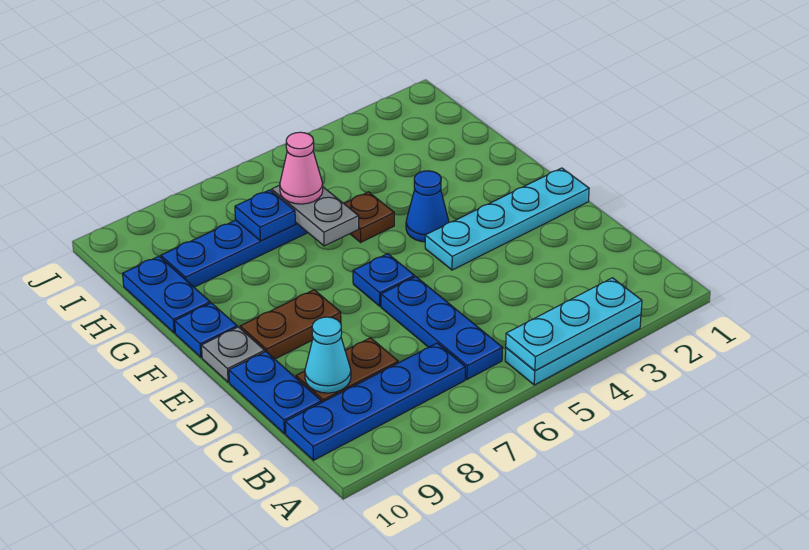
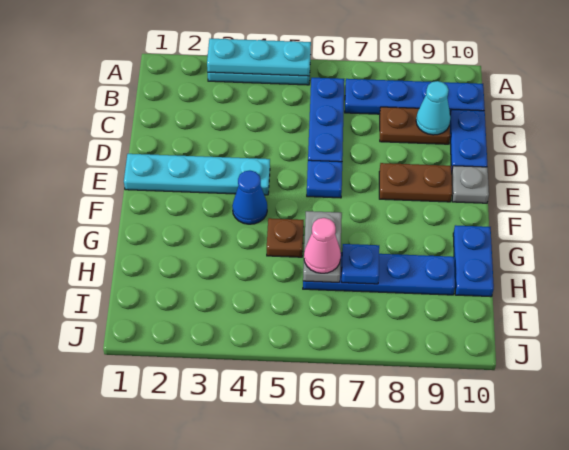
blue plate F10 level 1 -> none

